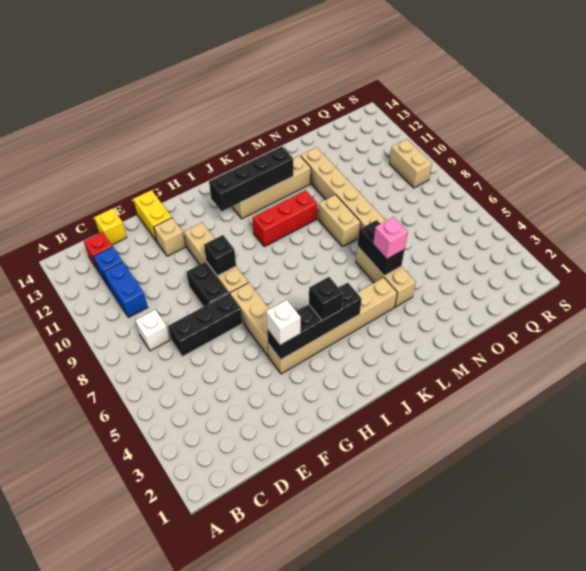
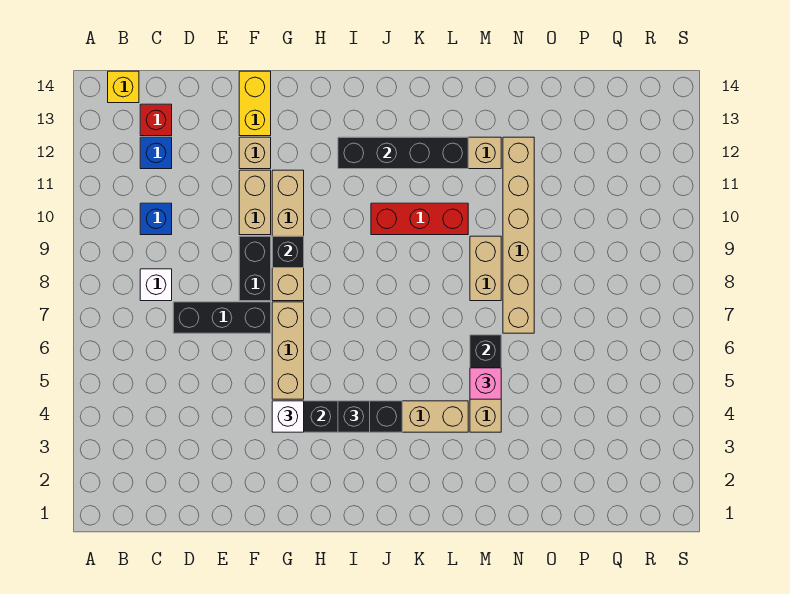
blue brick C10:C11 level 1 -> blue brick C10 level 1
yellow brick D14 level 1 -> yellow brick B14 level 1
tan brick R9:R10 level 1 -> tan brick F10:F11 level 1

